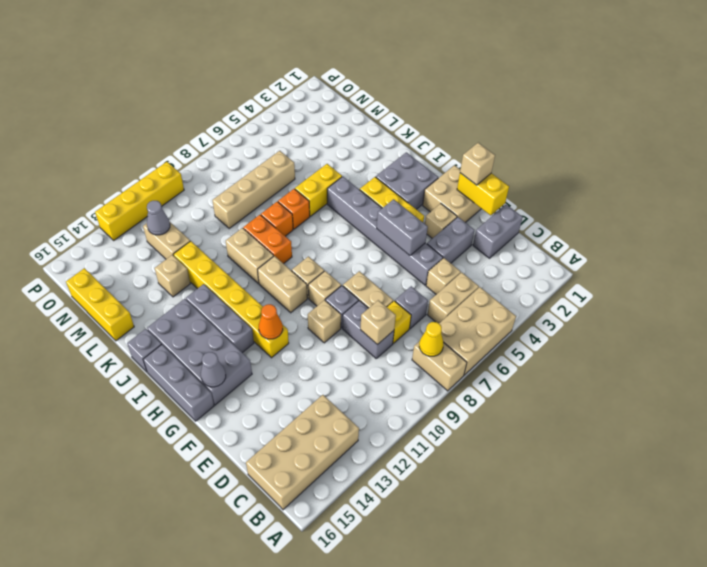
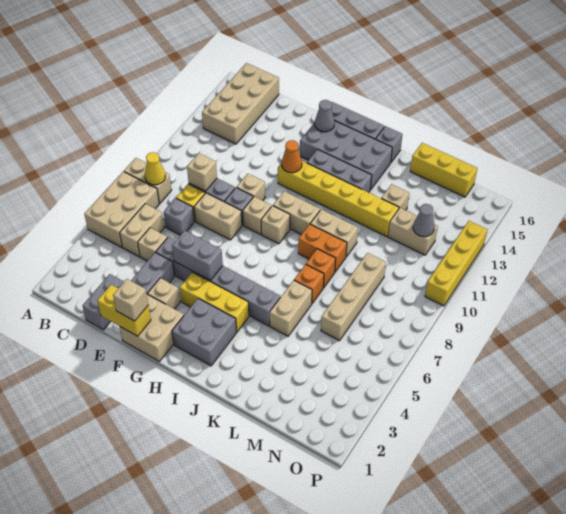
yellow brick K5:K6 level 1 -> tan brick K5:K6 level 1

